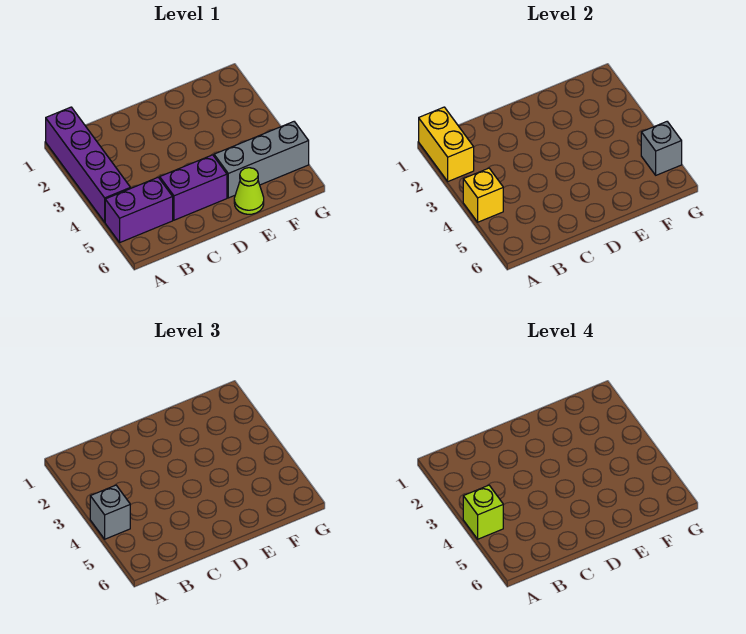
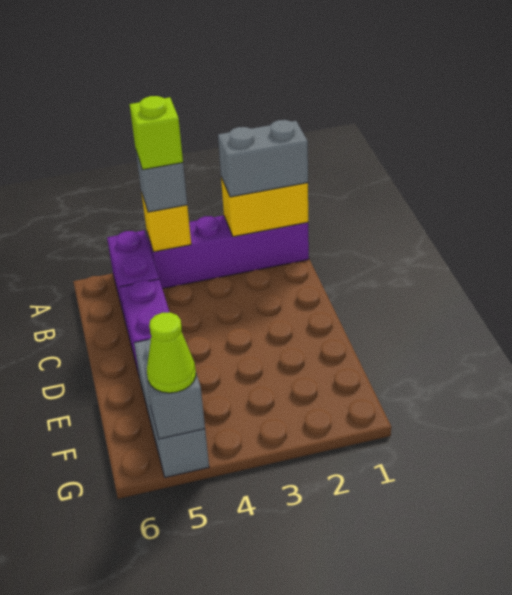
none -> grey brick A1:A2 level 3
lime cone E6 level 1 -> lime cone G5 level 3

